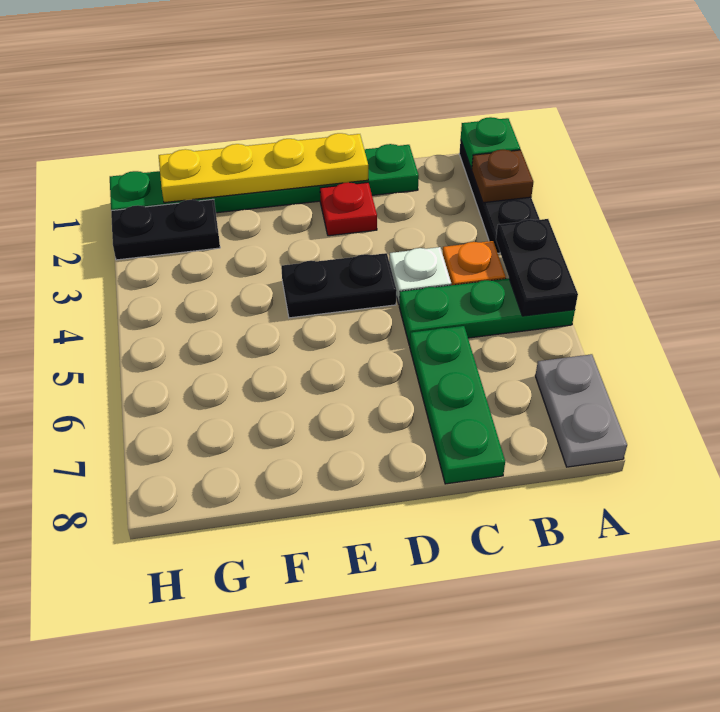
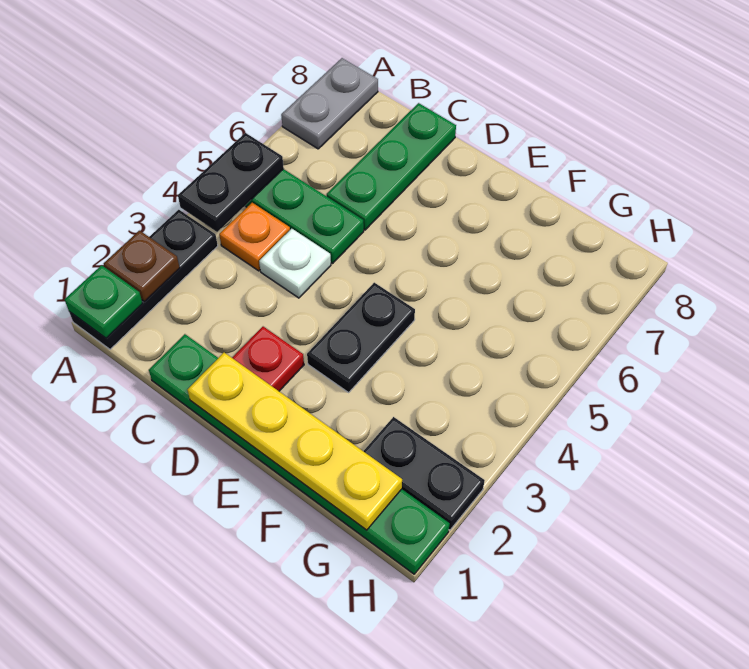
black plate D4:E4 level 1 -> black plate E3:E4 level 1

